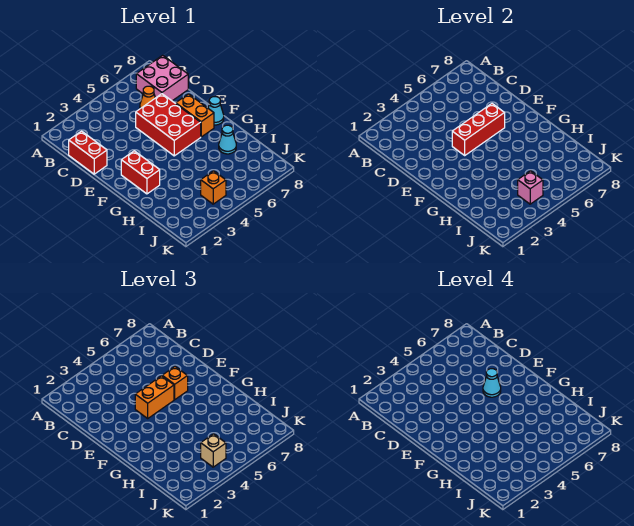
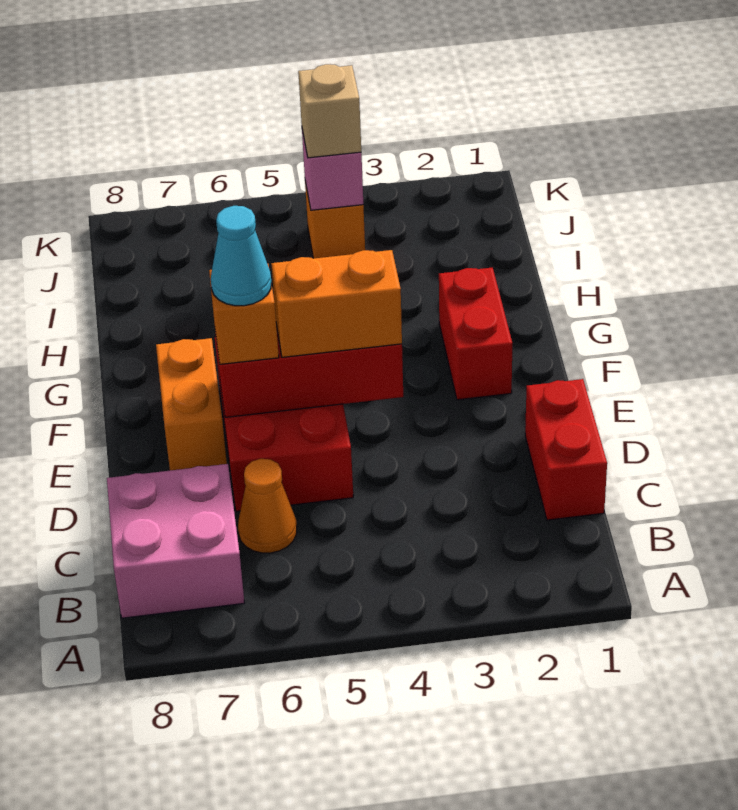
cyan cone F8 level 1 -> none
cyan cone H7 level 1 -> none

